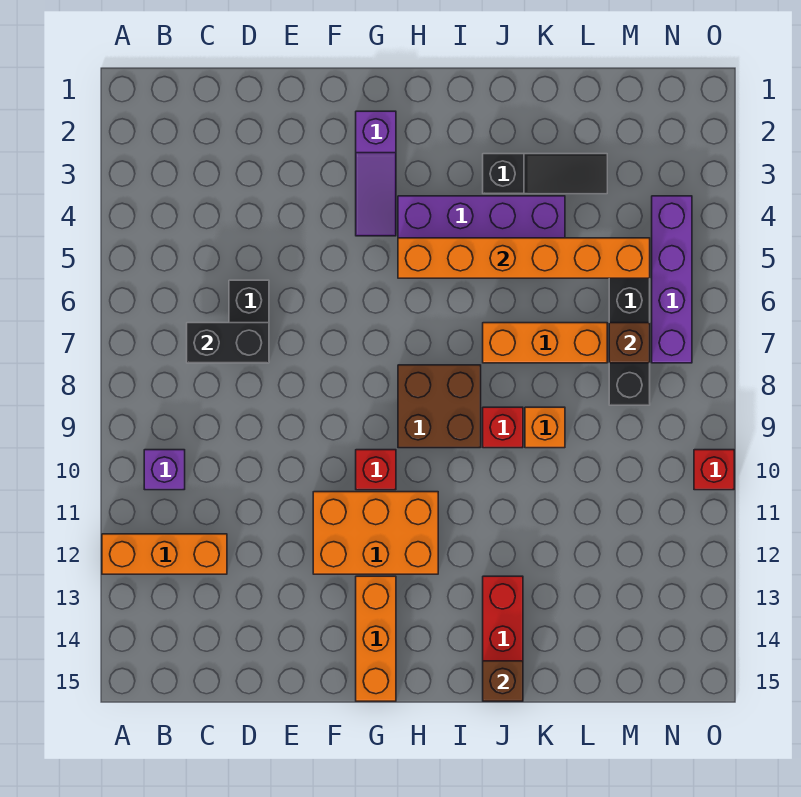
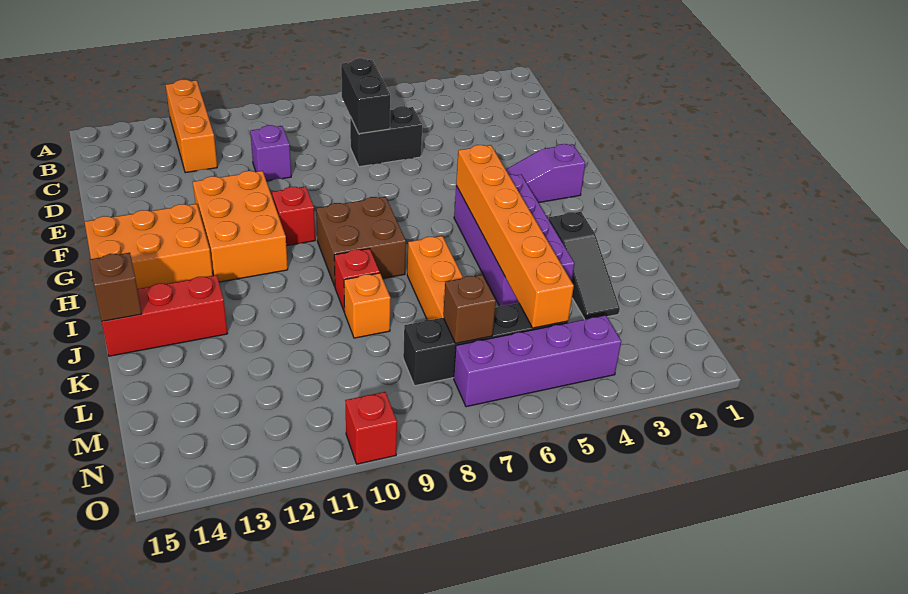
purple brick B10 level 1 -> purple brick D10 level 1
orange brick G13:G15 level 1 -> orange brick G13:H15 level 1

